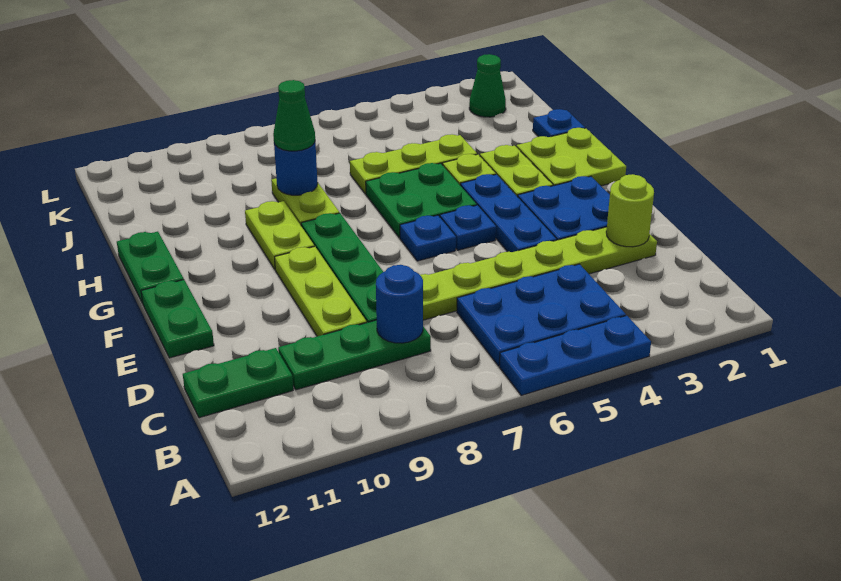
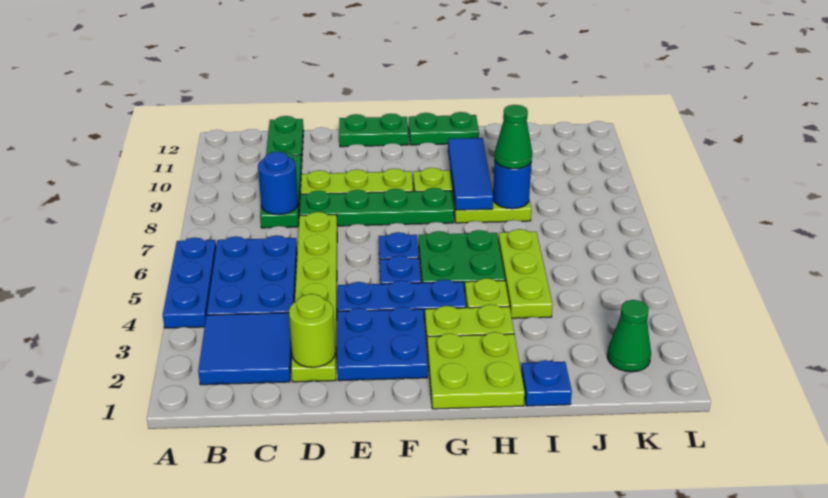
none -> blue tile B2:C3 level 1
none -> blue tile H8:H10 level 2

